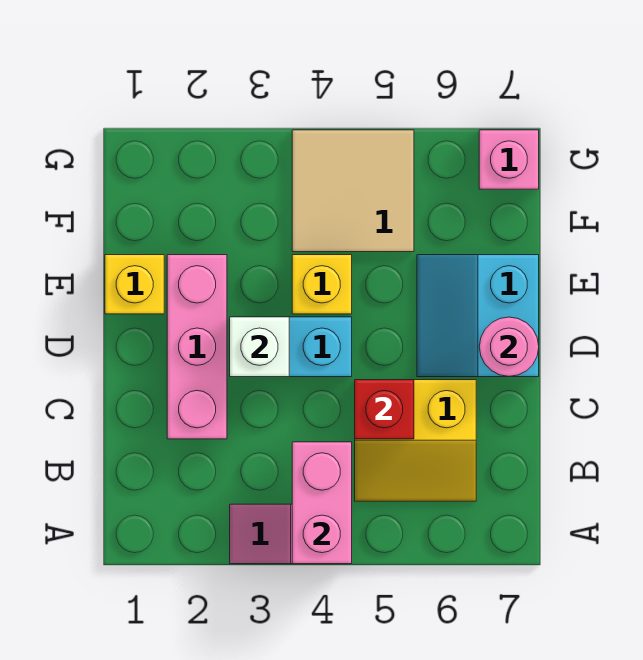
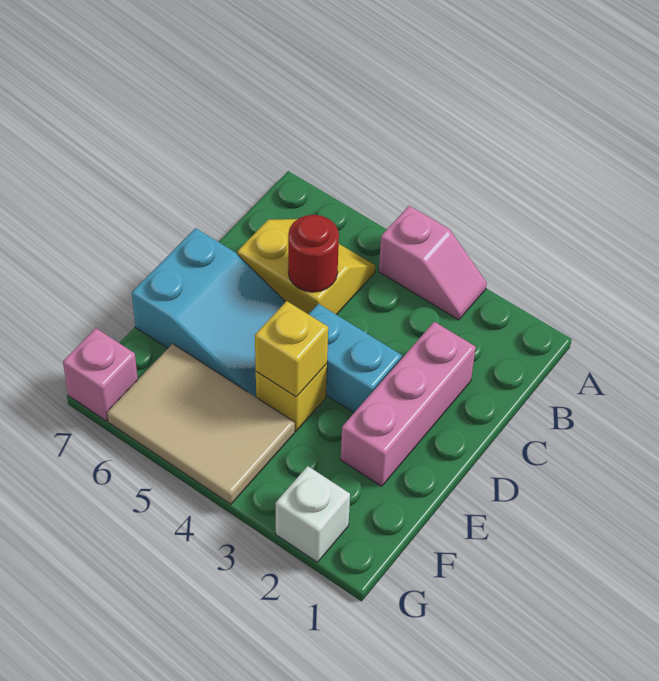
pink brick A4:B4 level 2 -> none
red brick C5 level 2 -> red round brick C5 level 2
white brick D3 level 2 -> white brick G2 level 1
cyan slope D6:E7 level 1 top 7 -> cyan slope D5:E7 level 1 top 7
pink round brick D7 level 2 -> none
yellow brick E1 level 1 -> yellow brick E4 level 2
tan tile F4:G5 level 1 -> tan tile F4:G6 level 1

